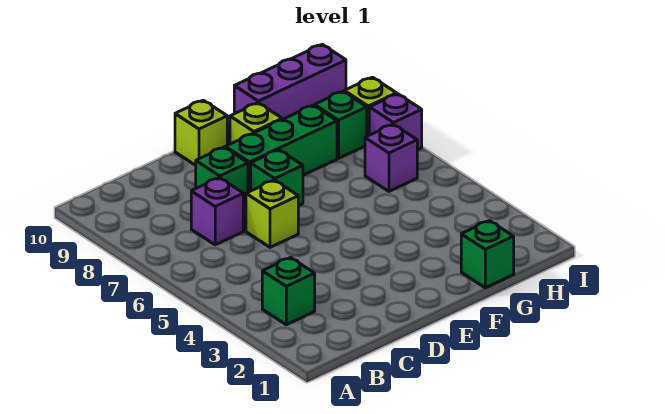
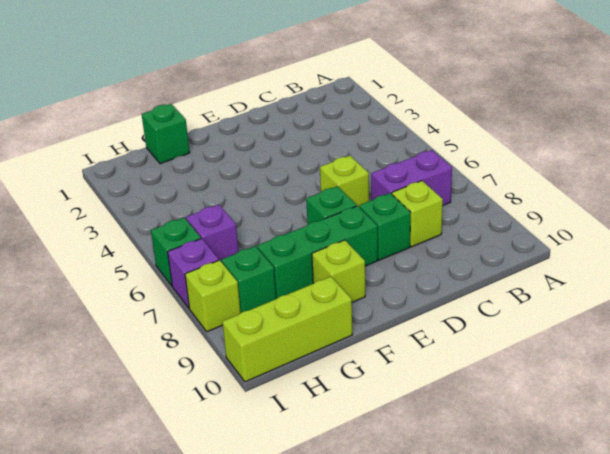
green brick B3 level 1 -> green brick I6 level 1
purple brick C7 level 1 -> purple brick B7:C7 level 1
lime brick E10 level 1 -> lime brick C8 level 1
purple brick G10:I10 level 1 -> lime brick G10:I10 level 1

